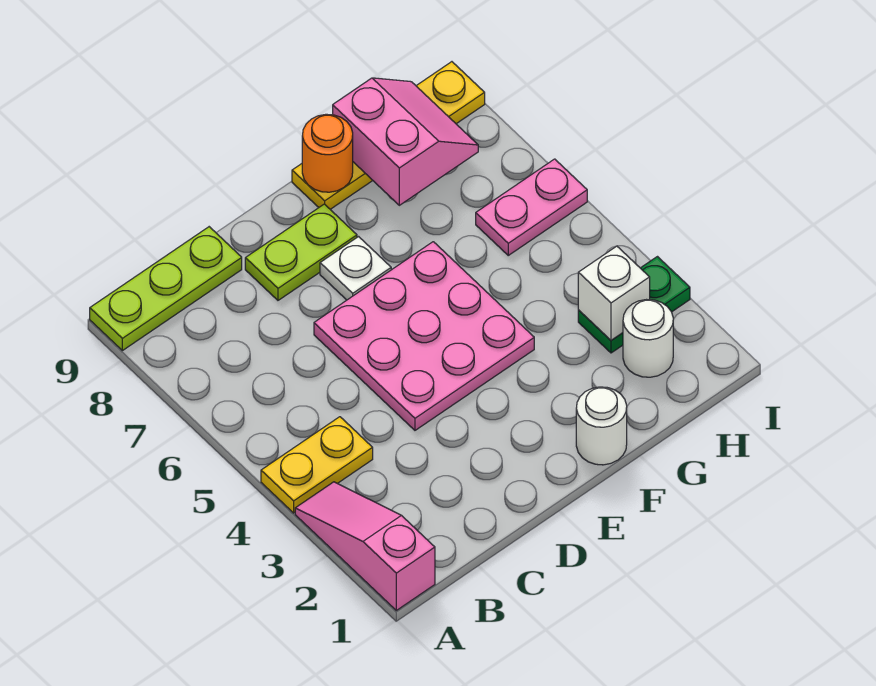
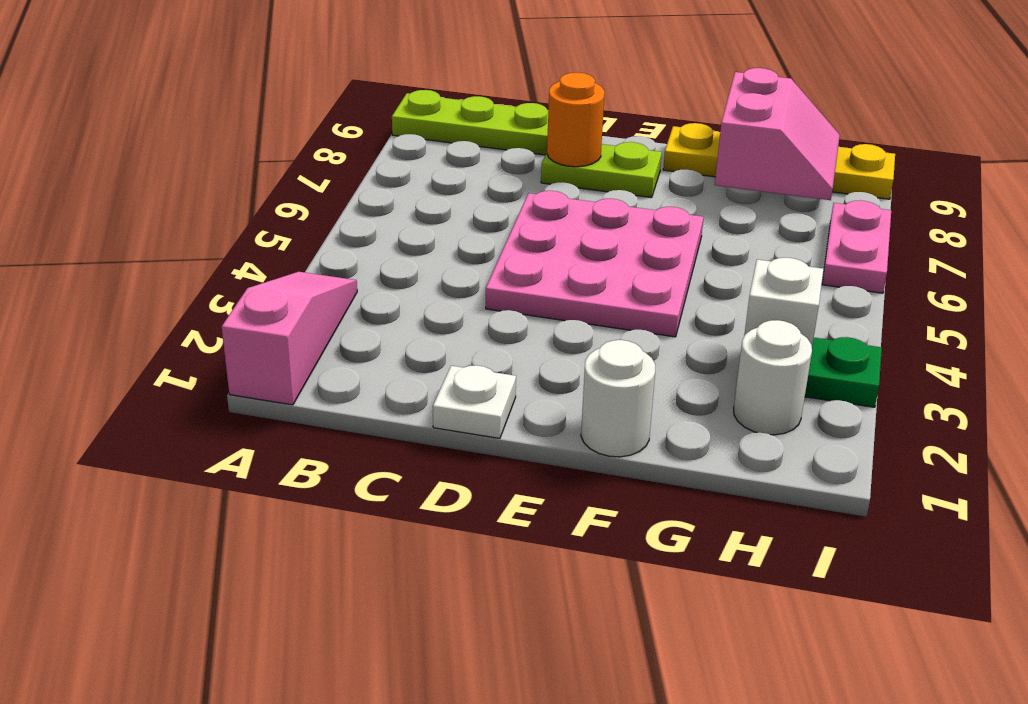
yellow plate A4:B4 level 1 -> none
white plate E7 level 1 -> white plate D1 level 1
orange round brick F9 level 2 -> orange round brick D8 level 2
pink plate H6:I6 level 1 -> pink plate I6:I7 level 1

